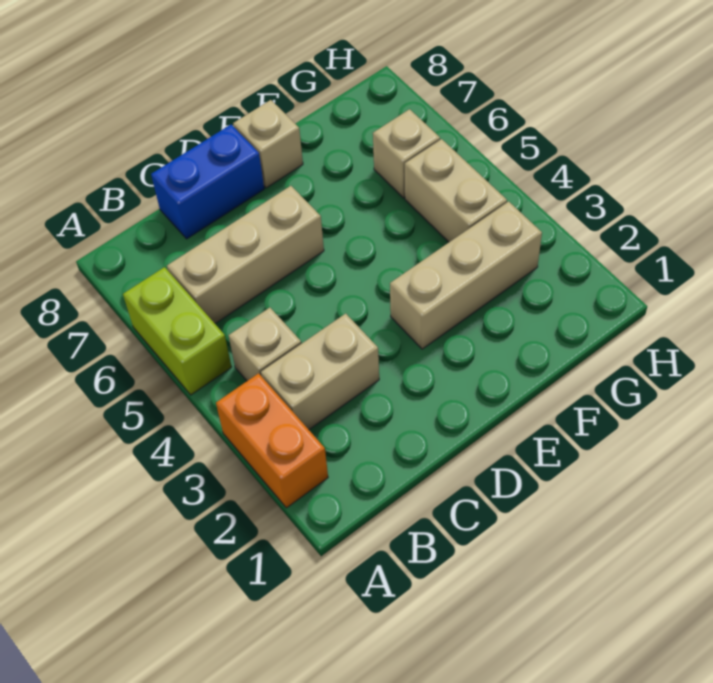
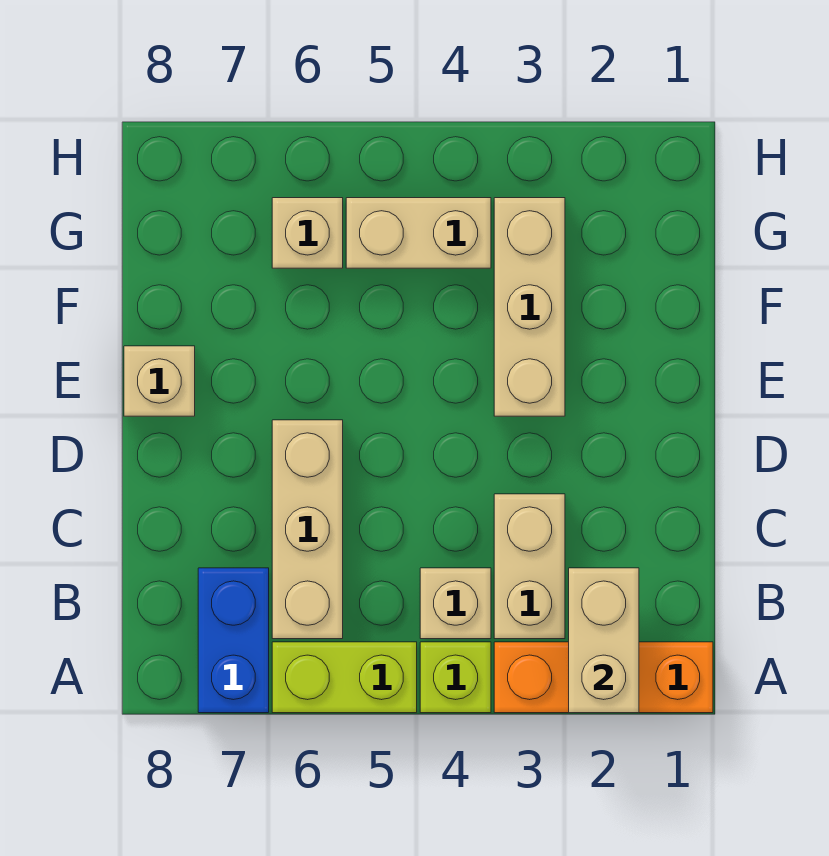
orange brick A2:A3 level 1 -> orange brick A1:A3 level 1
none -> tan brick A2:B2 level 2
none -> lime brick A4 level 1
blue brick C8:D8 level 1 -> blue brick A7:B7 level 1

